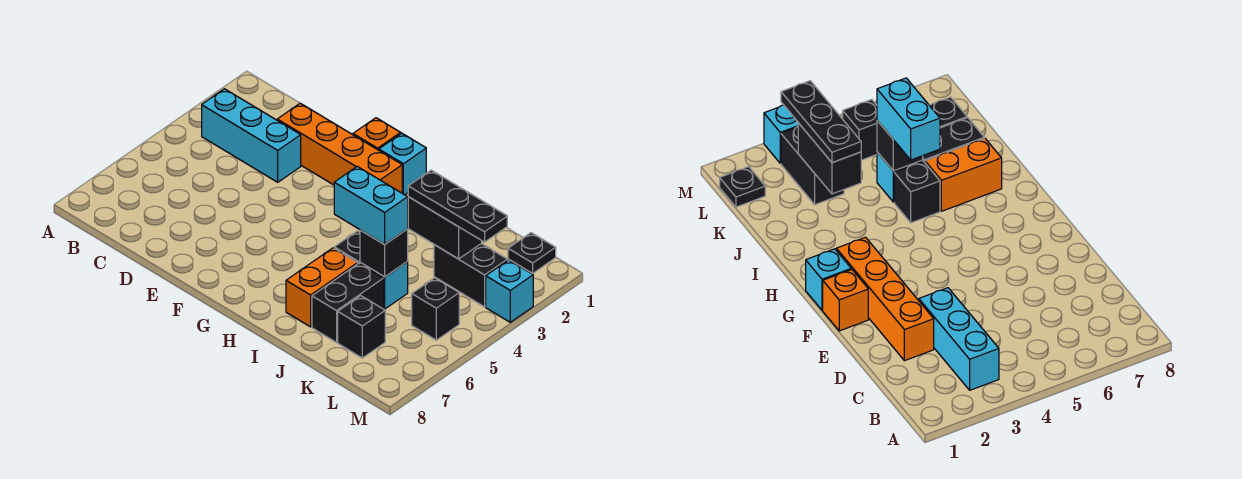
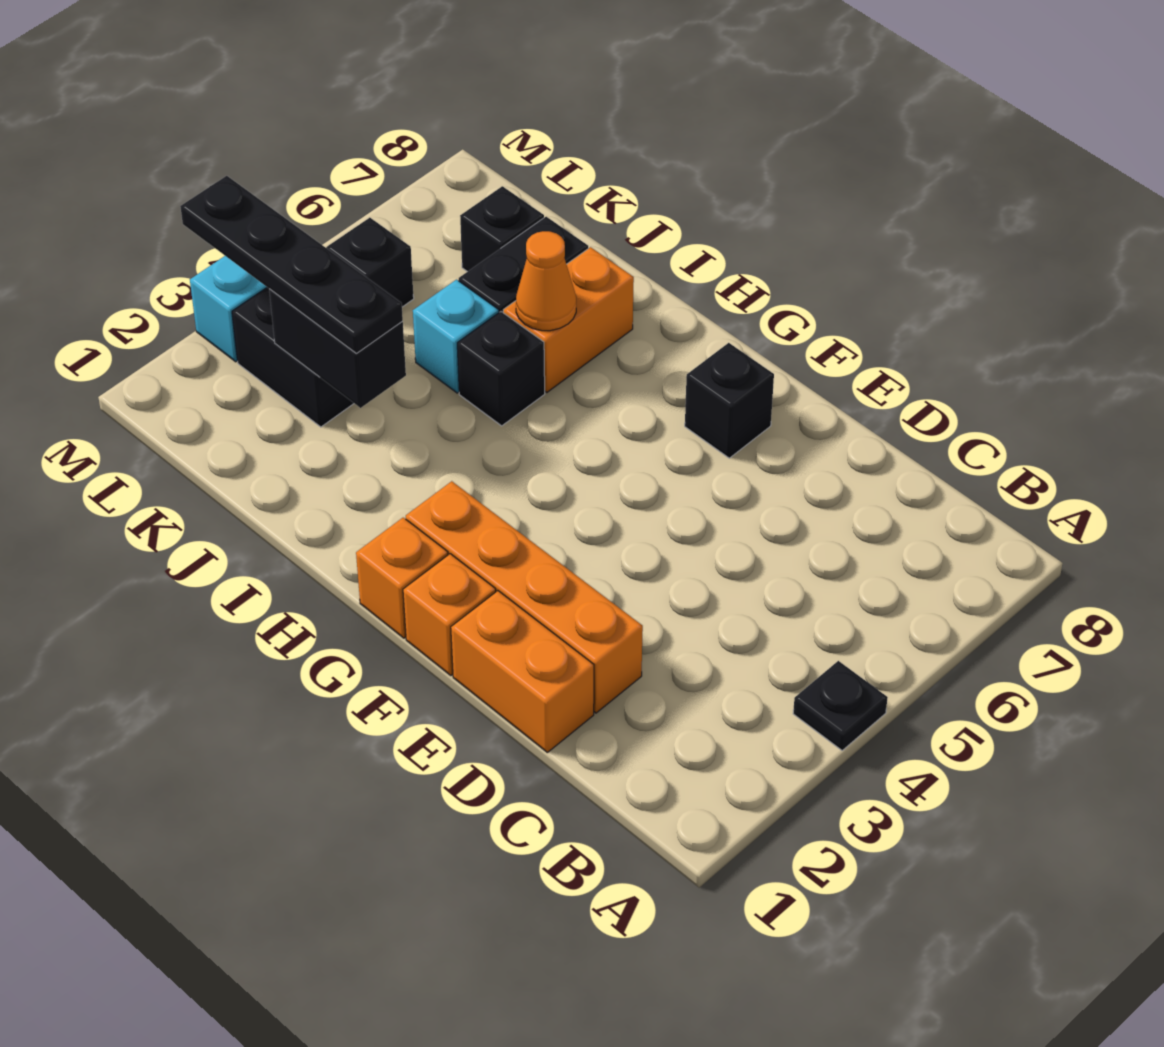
cyan brick B3:D3 level 1 -> none
none -> orange brick D1:E1 level 1
cyan brick G1 level 1 -> orange brick G1 level 1
cyan brick I5:J5 level 3 -> none
none -> orange cone I6 level 2
black plate J3:L3 level 3 -> black plate J3:M3 level 3
black brick J5 level 2 -> black brick F7 level 1
black plate L1 level 1 -> black plate A4 level 1

